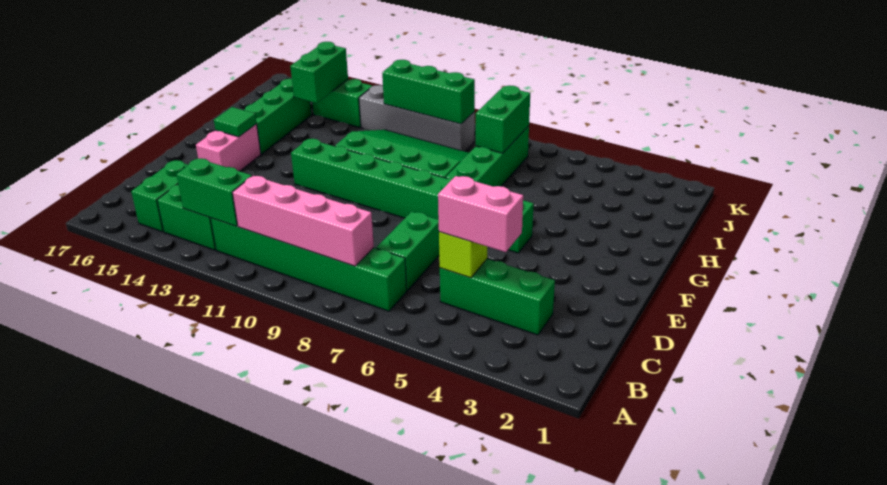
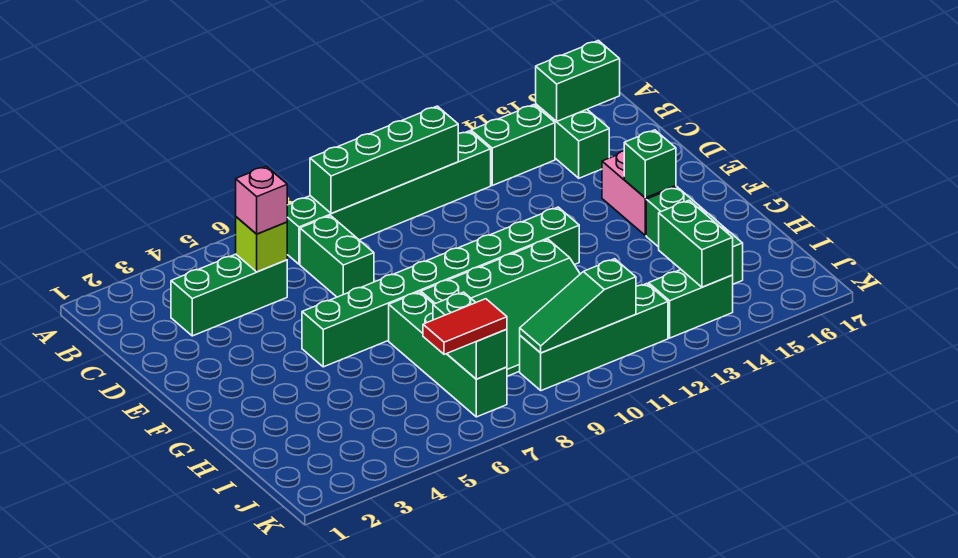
pink brick B8:B11 level 2 -> green brick B8:B11 level 2
green brick B12:B13 level 2 -> green brick B15:B16 level 2
pink brick C4:C5 level 3 -> pink brick C5 level 3
green tile F15 level 2 -> green brick F15 level 2
none -> red tile J6:J7 level 3
grey brick J9:J12 level 1 -> green brick J9:J12 level 1
green brick J9:J11 level 2 -> green slope J9:J11 level 2 top 11

